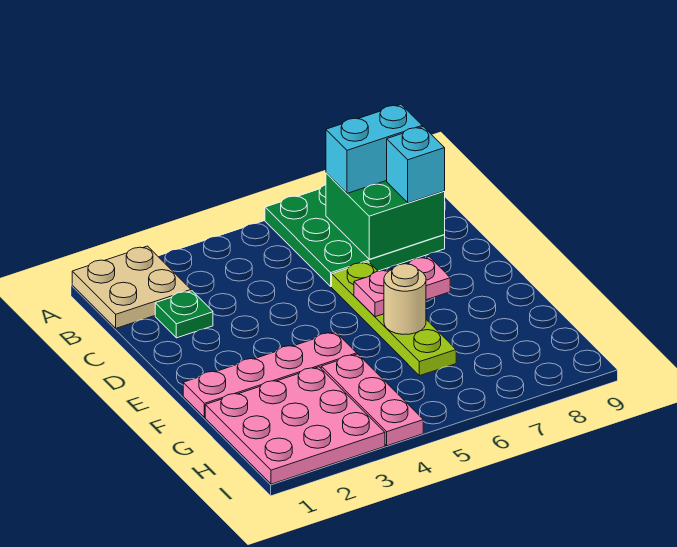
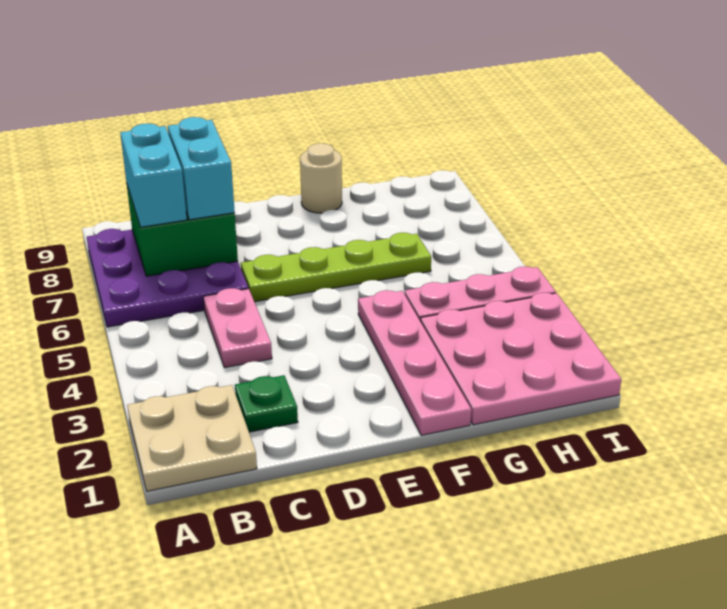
green plate A6:C8 level 1 -> purple plate A6:C8 level 1
cyan brick C8 level 3 -> cyan brick C7:C8 level 3
pink plate E6:E7 level 2 -> pink plate C4:C5 level 1
tan round brick F6 level 2 -> tan round brick F9 level 1

